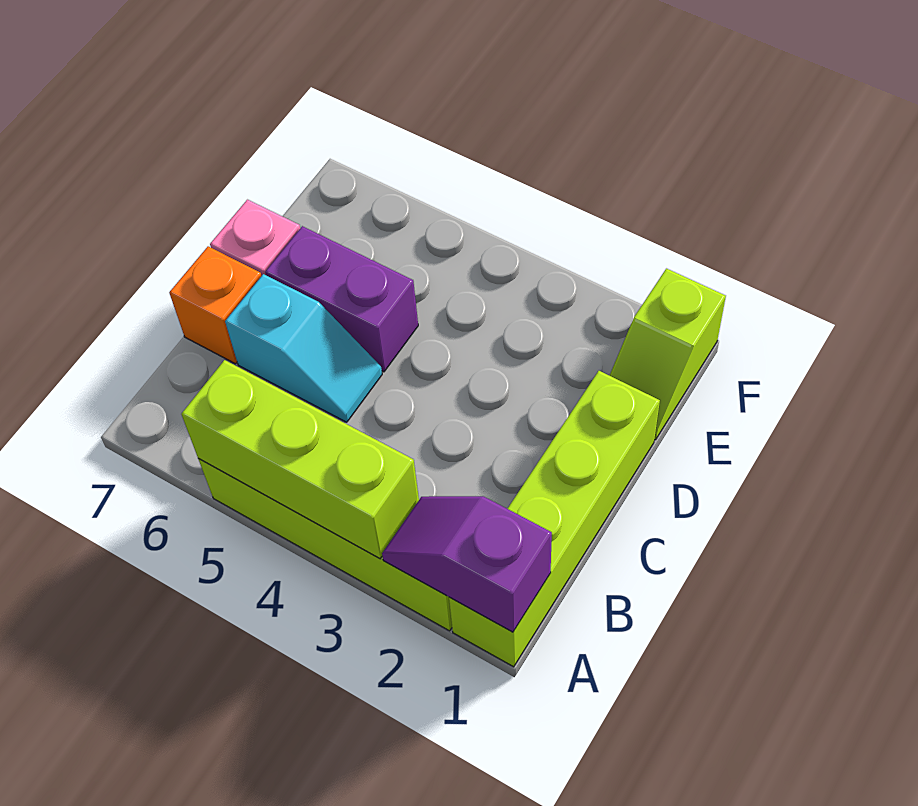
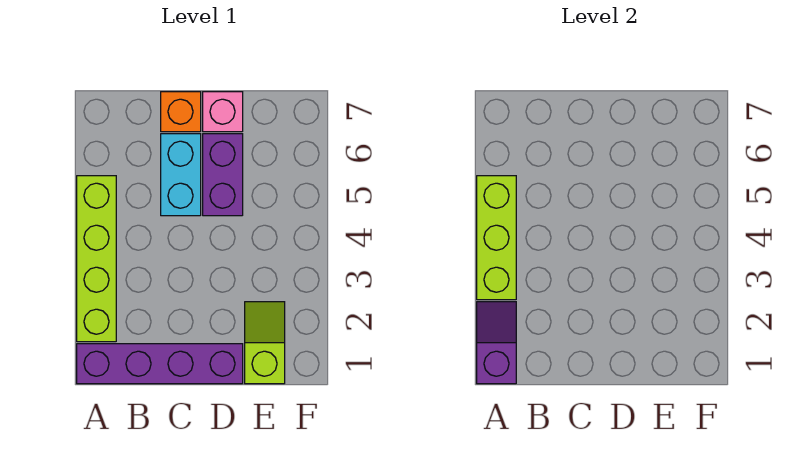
lime brick A1:D1 level 1 -> purple brick A1:D1 level 1
cyan slope C5:C6 level 1 top 6 -> cyan brick C5:C6 level 1
lime slope E1:F1 level 1 top F -> lime slope E1:E2 level 1 top 1

